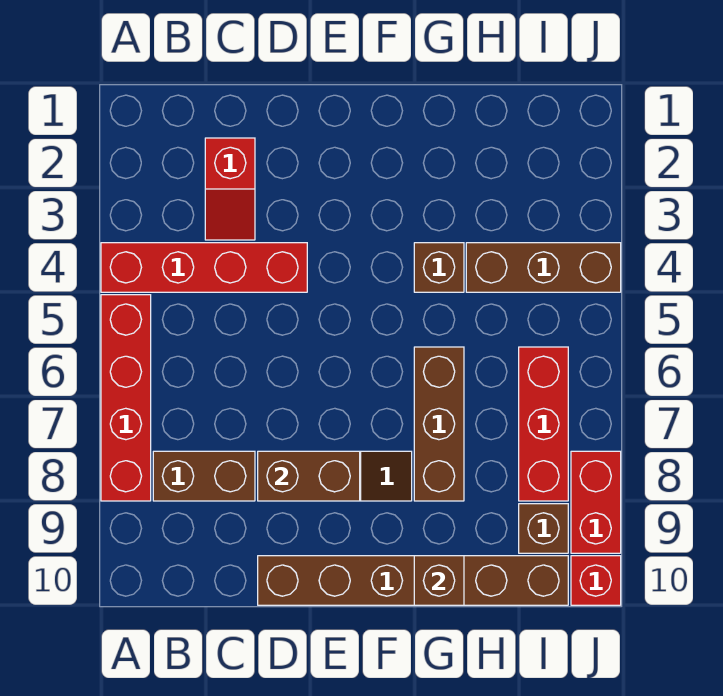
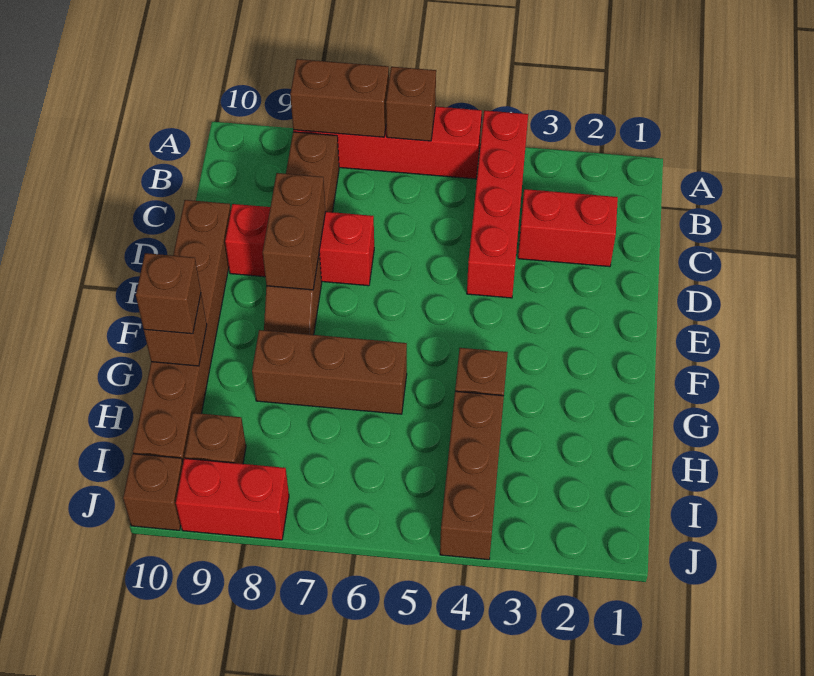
none -> brown brick A6 level 2
none -> brown brick A7:A8 level 2
red slope C2:C3 level 1 top 2 -> red brick C2:C3 level 1
none -> brown brick G10 level 3
red brick I6:I8 level 1 -> red brick D7:D9 level 1
red brick J10 level 1 -> brown brick J10 level 1

